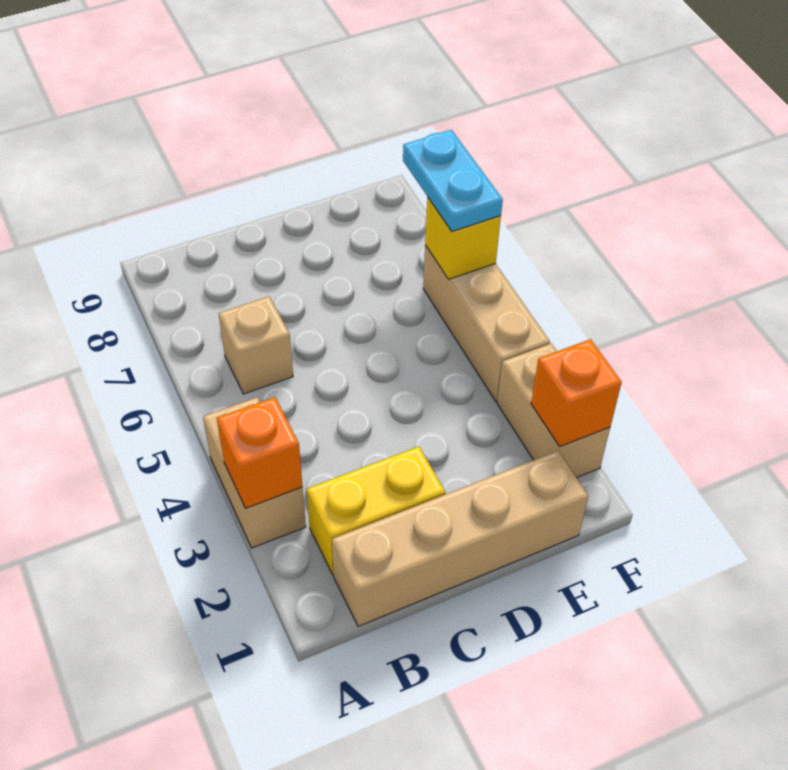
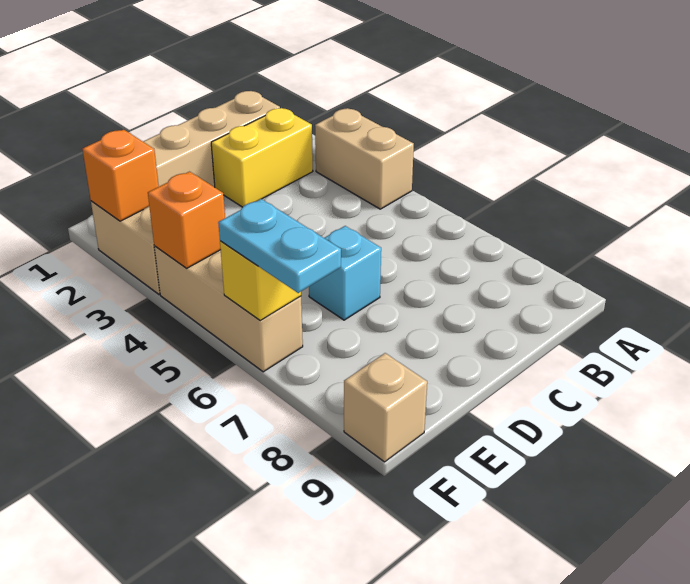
orange brick A3 level 2 -> orange brick F4 level 2
tan brick B6 level 1 -> tan brick F9 level 1
none -> cyan brick D6 level 1

